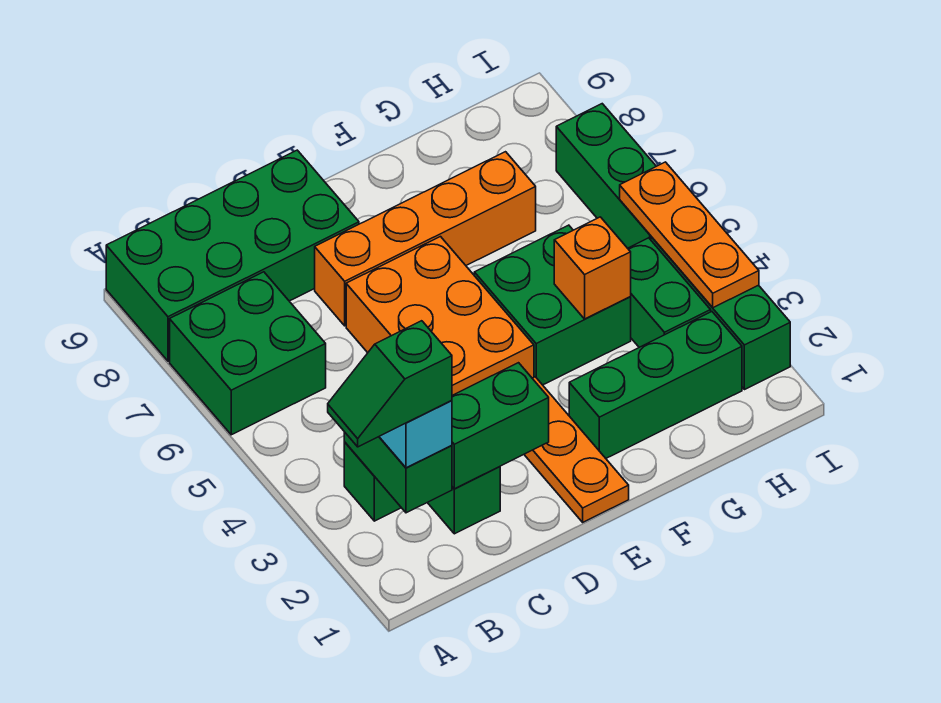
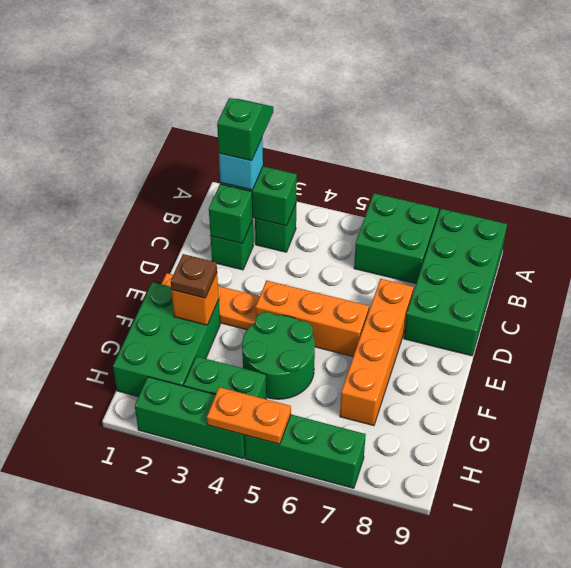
green brick C2:D2 level 2 -> green brick C2 level 2
orange brick D4:E6 level 1 -> orange brick E4:E6 level 1
green brick F2:H2 level 1 -> green brick F1:H2 level 1
none -> brown plate F2 level 3
green brick F4:G5 level 1 -> green round brick F4:G5 level 1
orange brick G4 level 2 -> orange brick F2 level 2
orange plate I3:I5 level 2 -> orange plate I4:I5 level 2

